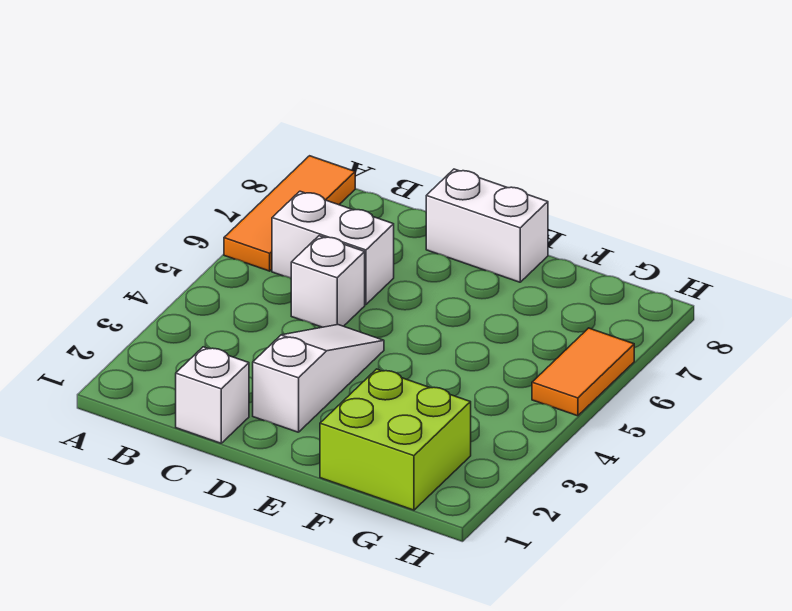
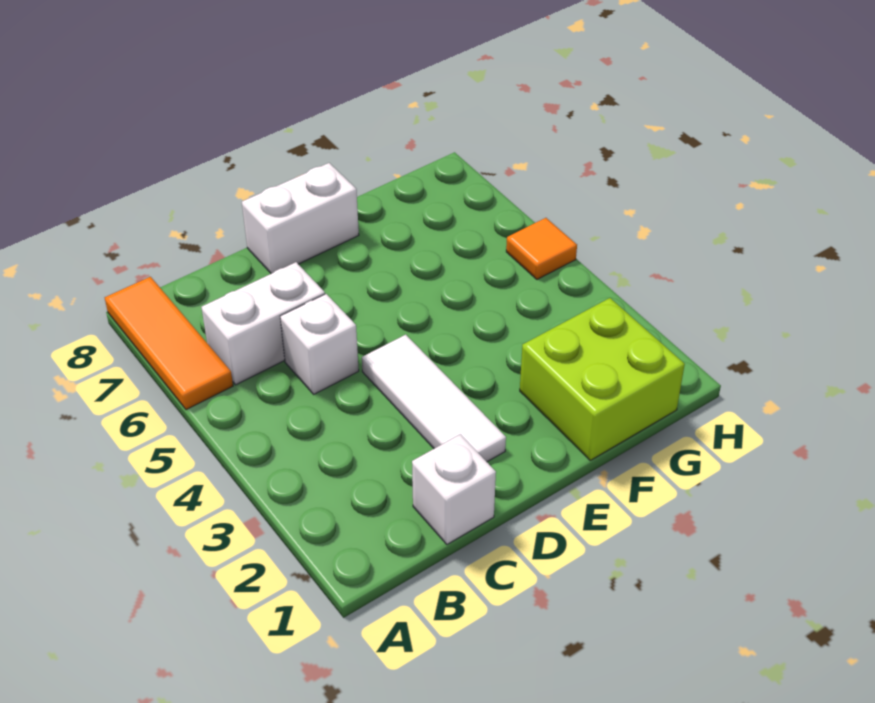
white slope D2:D4 level 1 top 2 -> white tile D2:D4 level 1
orange tile H5:H6 level 1 -> orange tile H5 level 1

